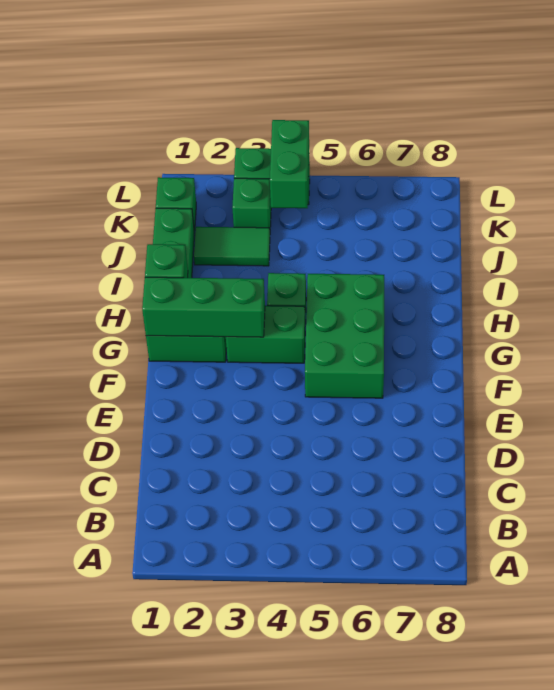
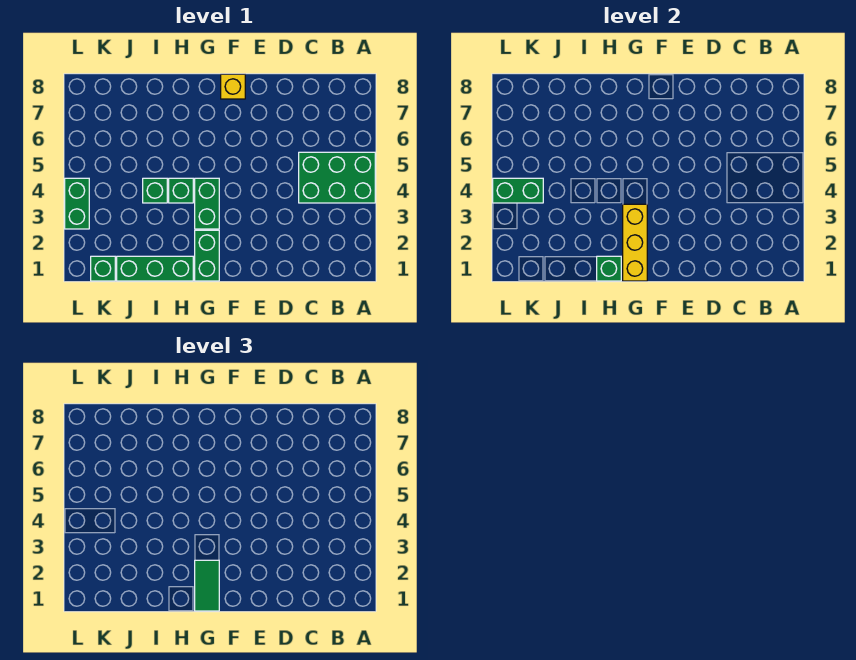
green brick F5:H6 level 1 -> green brick A4:C5 level 1
none -> yellow brick F8 level 1
green brick G1:G3 level 2 -> yellow brick G1:G3 level 2
green tile J2:J3 level 1 -> green tile G1:G2 level 3
green brick K3 level 1 -> green brick I4 level 1

